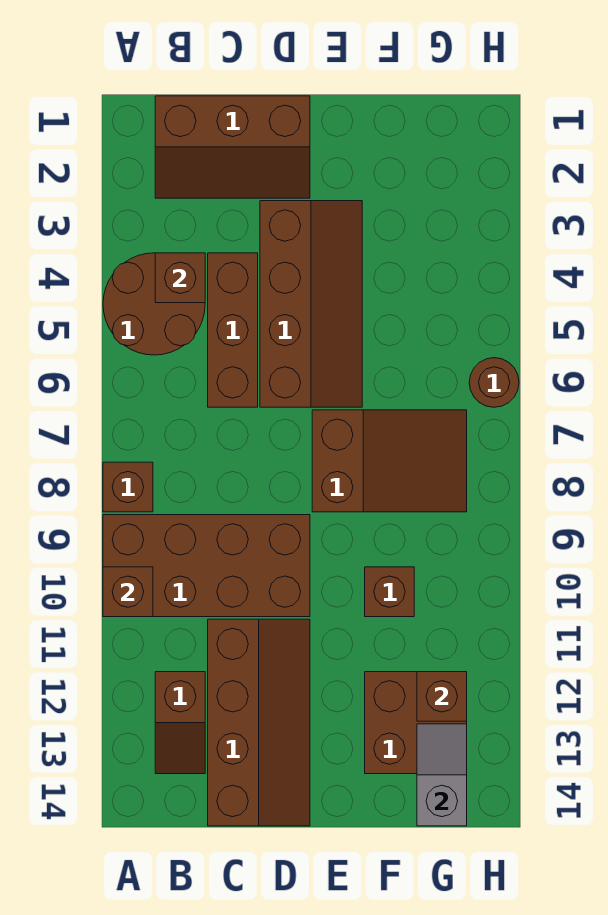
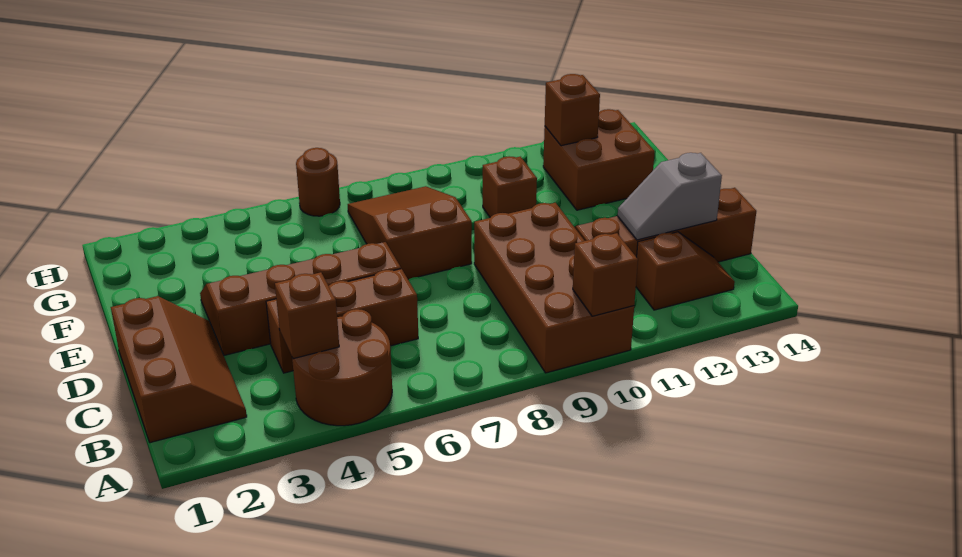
brown brick A8 level 1 -> none
grey slope G13:G14 level 2 top 14 -> grey slope C12:C13 level 2 top 13

